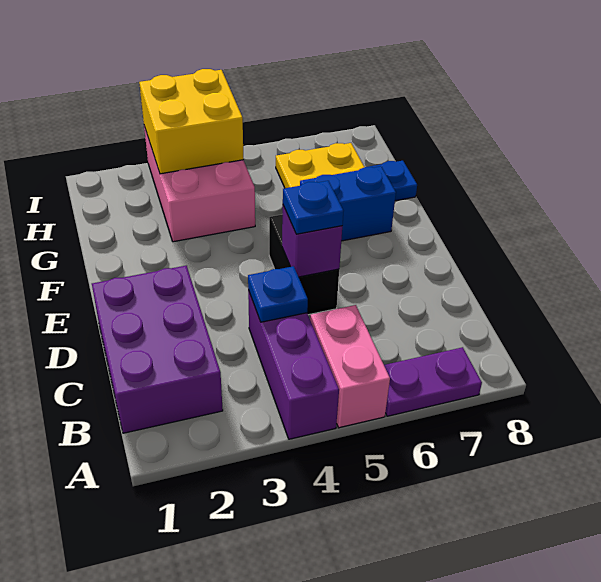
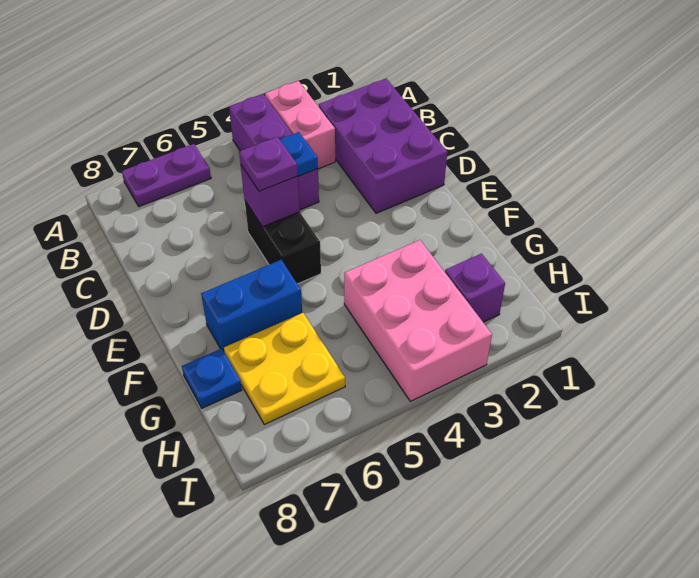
pink brick A5:B5 level 1 -> pink brick A3:B3 level 1
blue plate D5 level 3 -> purple plate D5 level 3
none -> purple brick H2 level 1
yellow brick H3:I4 level 2 -> none

